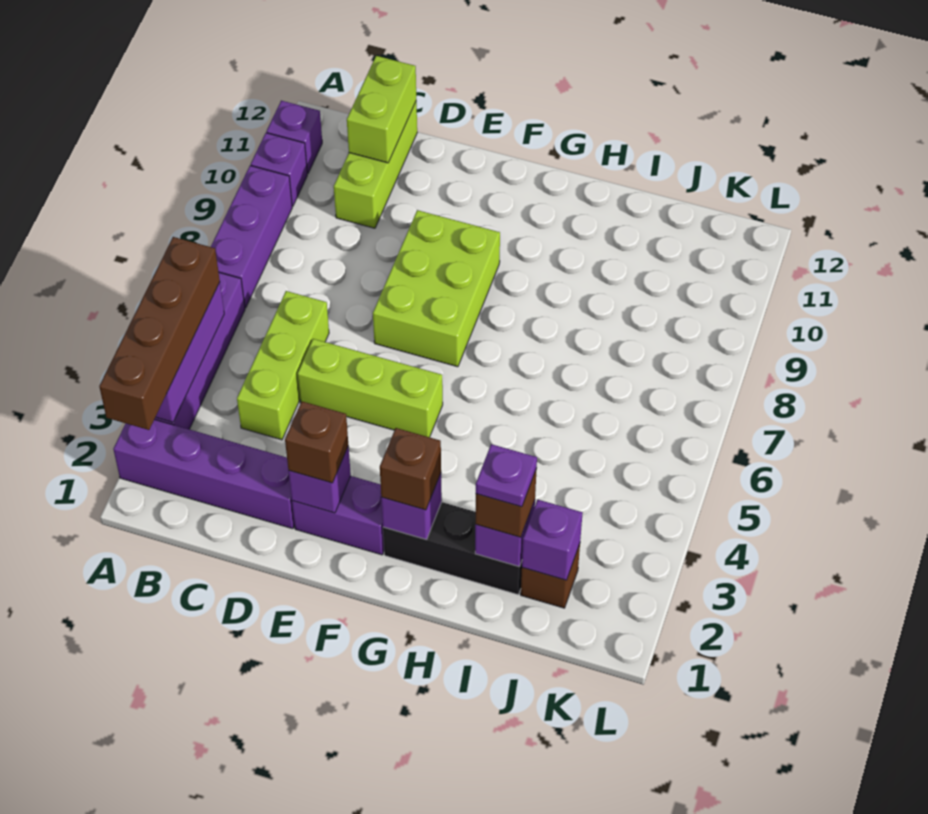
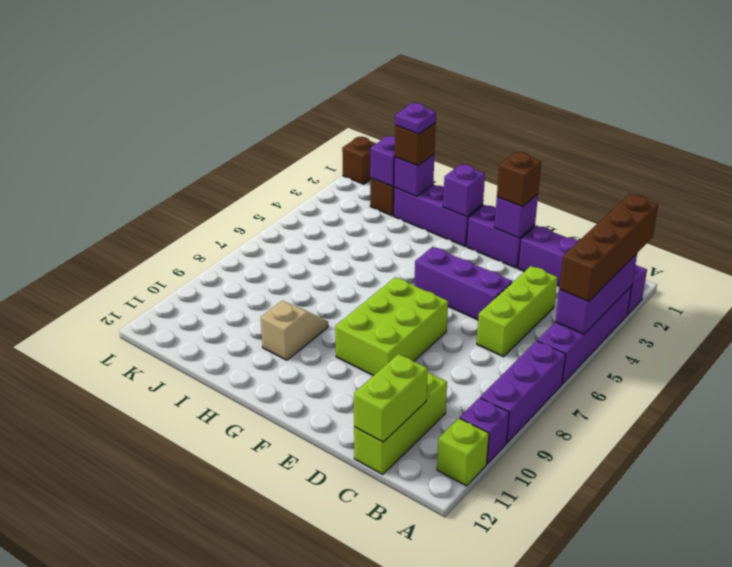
purple brick A11 level 1 -> lime brick A11 level 1
lime brick D5:F5 level 1 -> purple brick D5:F5 level 1
black brick G2:I2 level 1 -> purple brick G2:I2 level 1
brown brick G2 level 3 -> brown brick L1 level 1
none -> tan slope H9:H10 level 1 top 10

